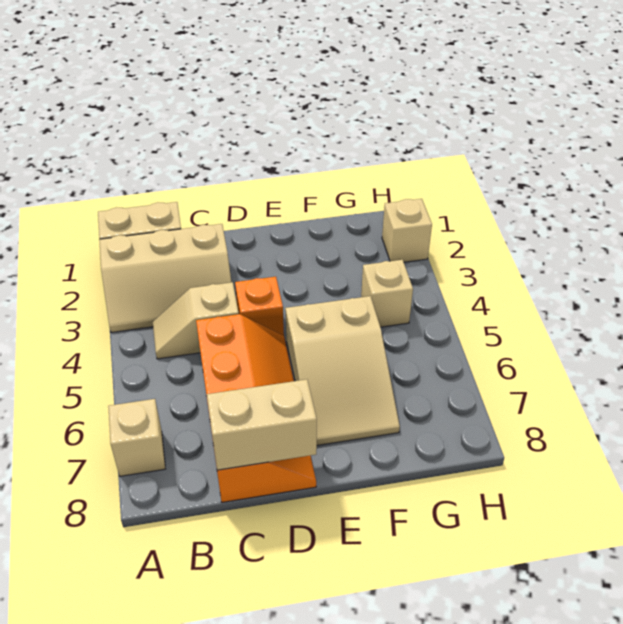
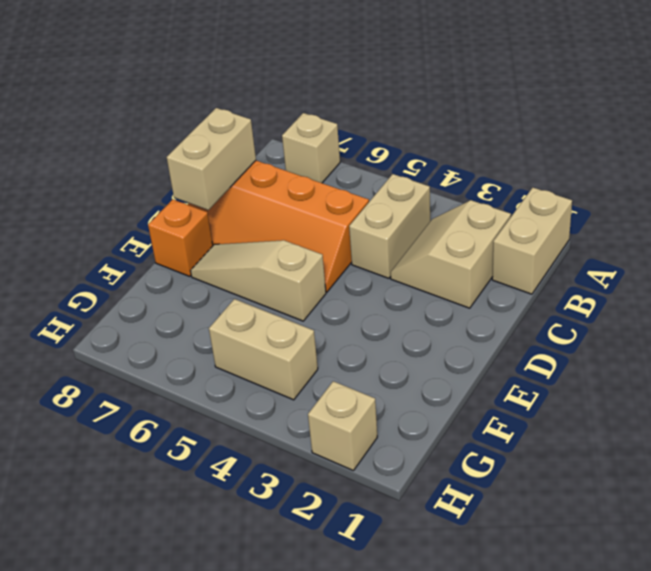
tan slope A2:C3 level 1 top 2 -> tan slope B2:C3 level 1 top 2
tan slope B4:C4 level 1 top C -> tan brick B4:C4 level 1
orange brick D4 level 1 -> orange brick E8 level 1
tan slope E5:F7 level 1 top 5 -> tan slope E5:E7 level 1 top 5
tan brick G4 level 1 -> tan brick G4:G5 level 1

